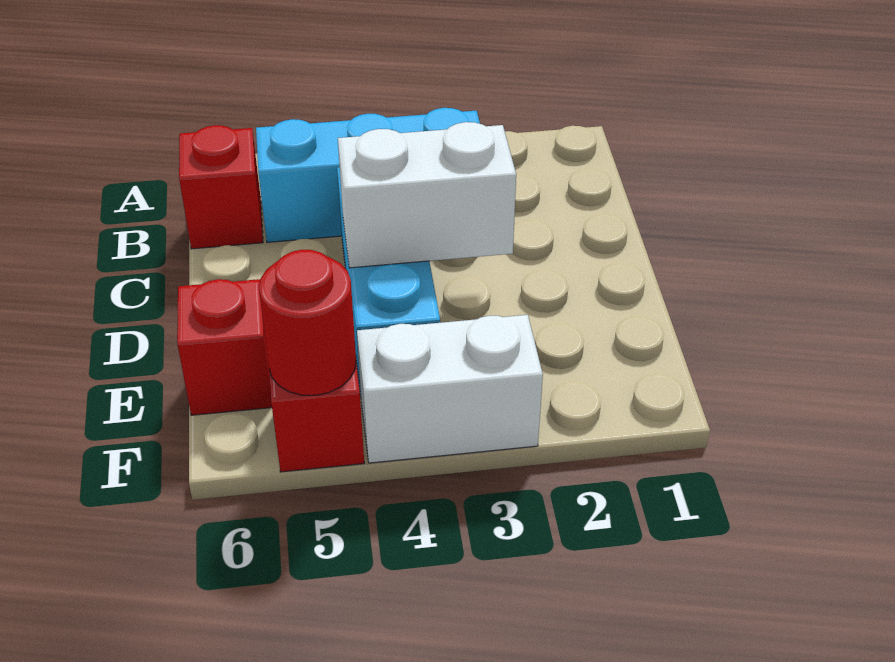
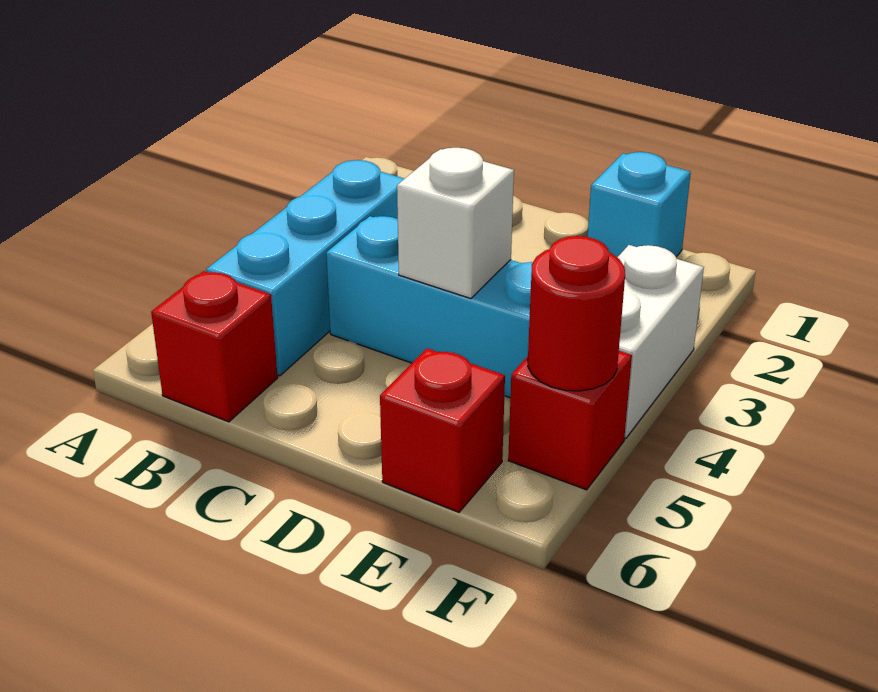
white brick D3:D4 level 2 -> white brick D4 level 2
none -> cyan brick E1 level 1

